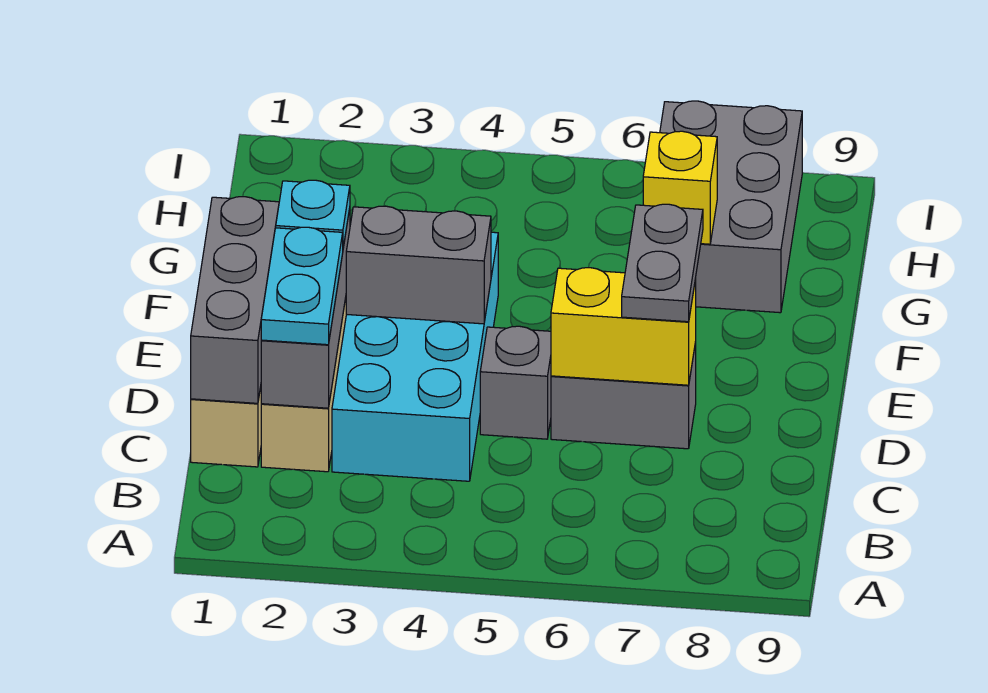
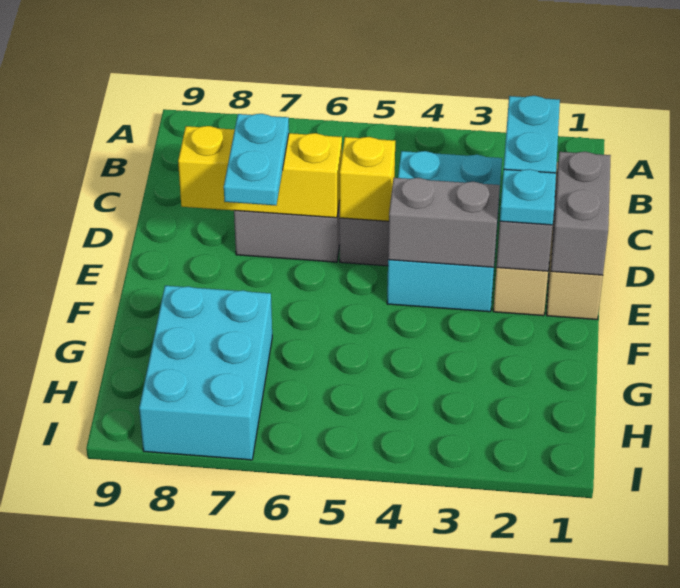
grey brick C1:E1 level 2 -> grey brick D1:E1 level 2
cyan brick C3:F4 level 1 -> cyan brick C3:E4 level 1
yellow brick D6:D7 level 2 -> yellow brick D6:D8 level 2
grey plate D7:E7 level 3 -> cyan plate D7:E7 level 3
grey brick G7:I8 level 1 -> cyan brick G7:I8 level 1
yellow brick G7 level 2 -> yellow brick D5 level 2

